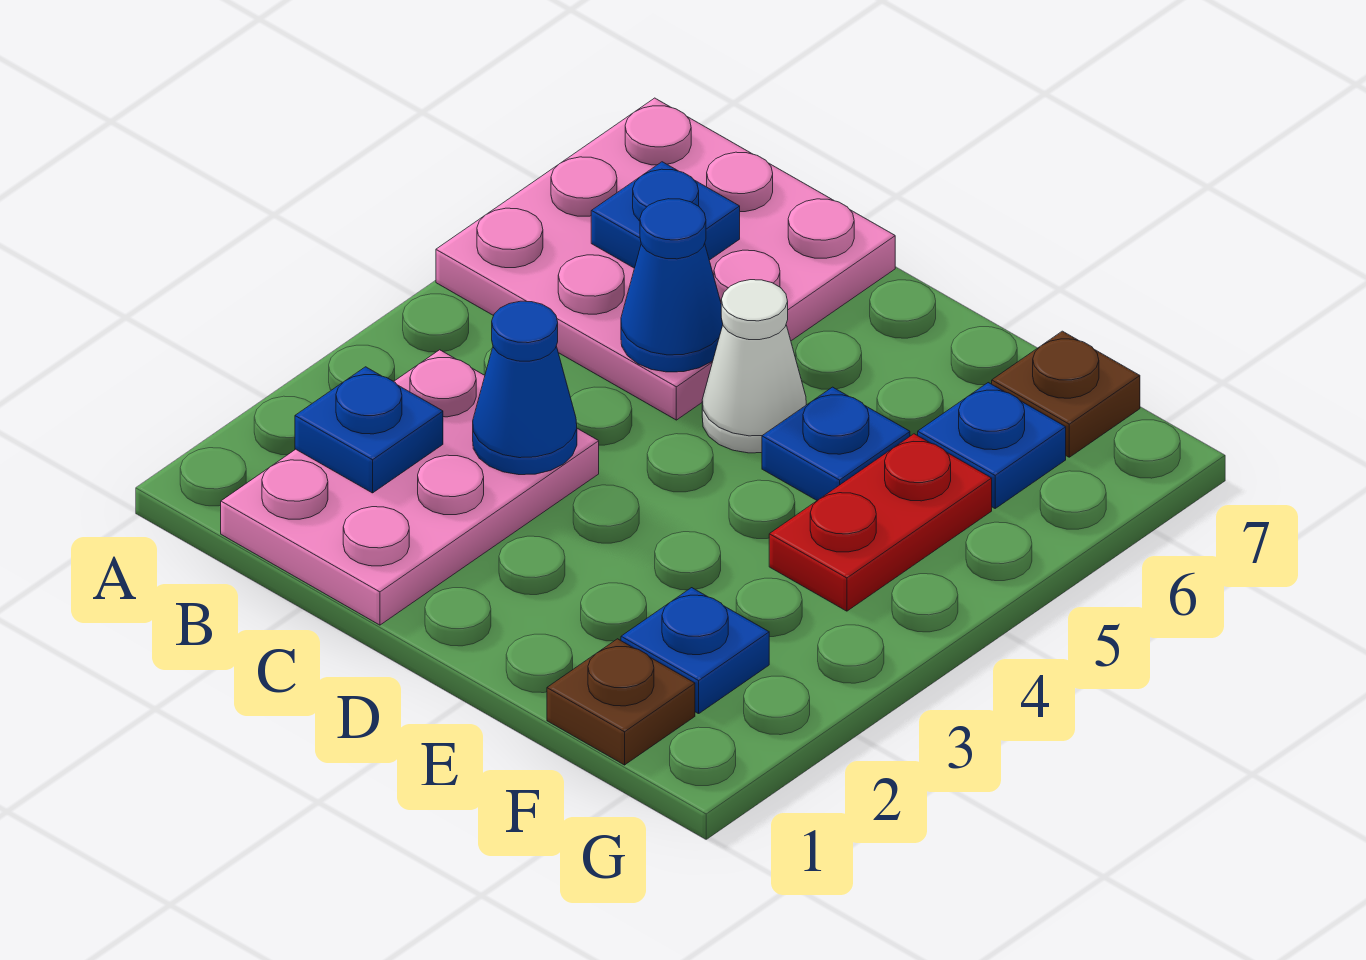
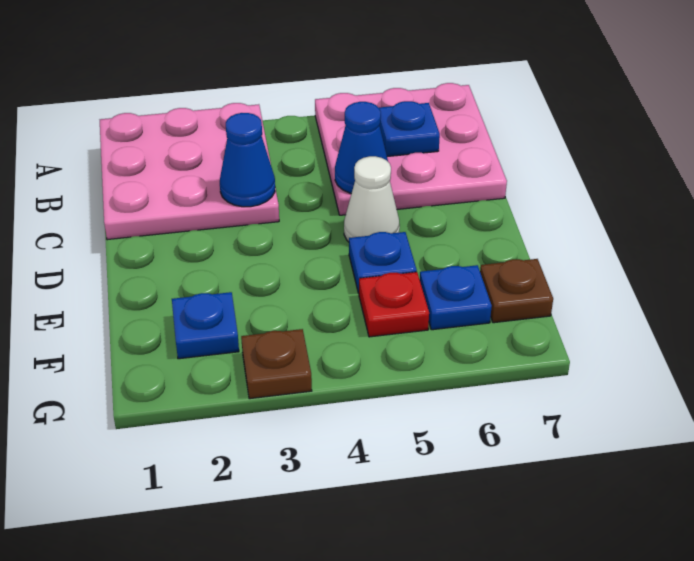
pink plate B1:C3 level 1 -> pink plate A1:C3 level 1
blue plate B2 level 2 -> none
brown plate F1 level 1 -> brown plate G3 level 1
red plate F4:F5 level 1 -> red plate F5 level 1

